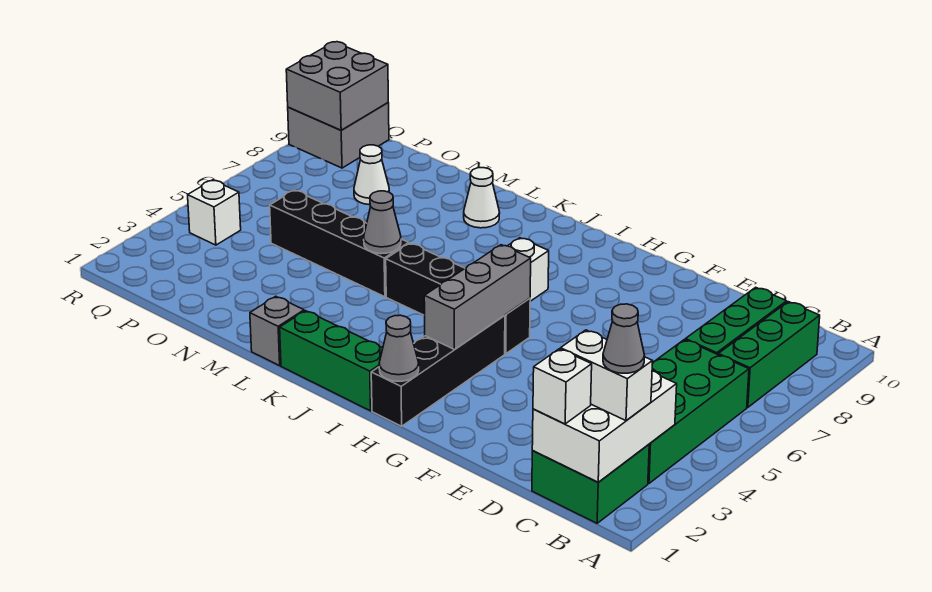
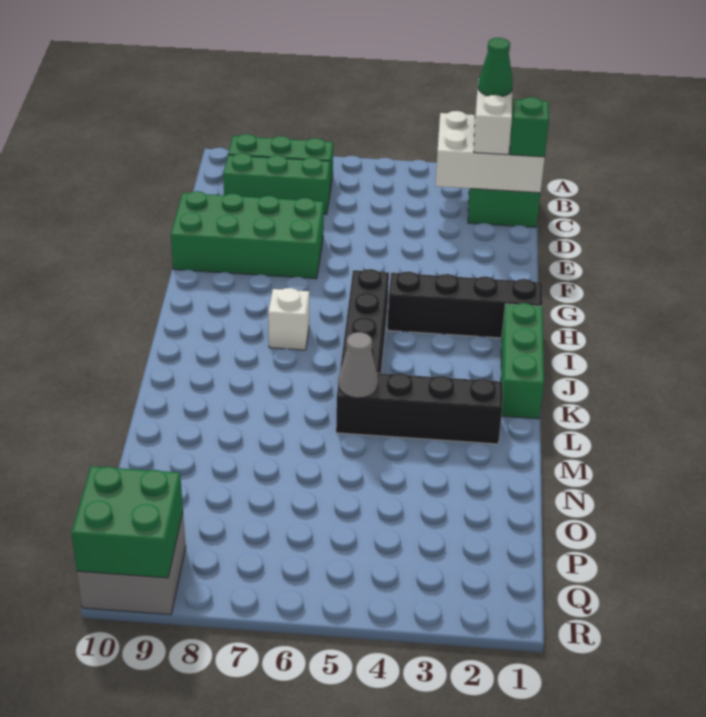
grey cone B2 level 4 -> green cone B2 level 4
green brick B3:C6 level 1 -> green brick E7:F10 level 1
white brick C1 level 3 -> green brick C1 level 3
grey cone H1 level 2 -> none
grey brick H3:H5 level 2 -> none
grey brick L1 level 1 -> none
black brick L5:O5 level 1 -> black brick L2:L5 level 1
white cone L9 level 1 -> none
white cone O8 level 1 -> none
white brick Q4 level 1 -> none
grey brick Q9:R10 level 2 -> green brick Q9:R10 level 2

